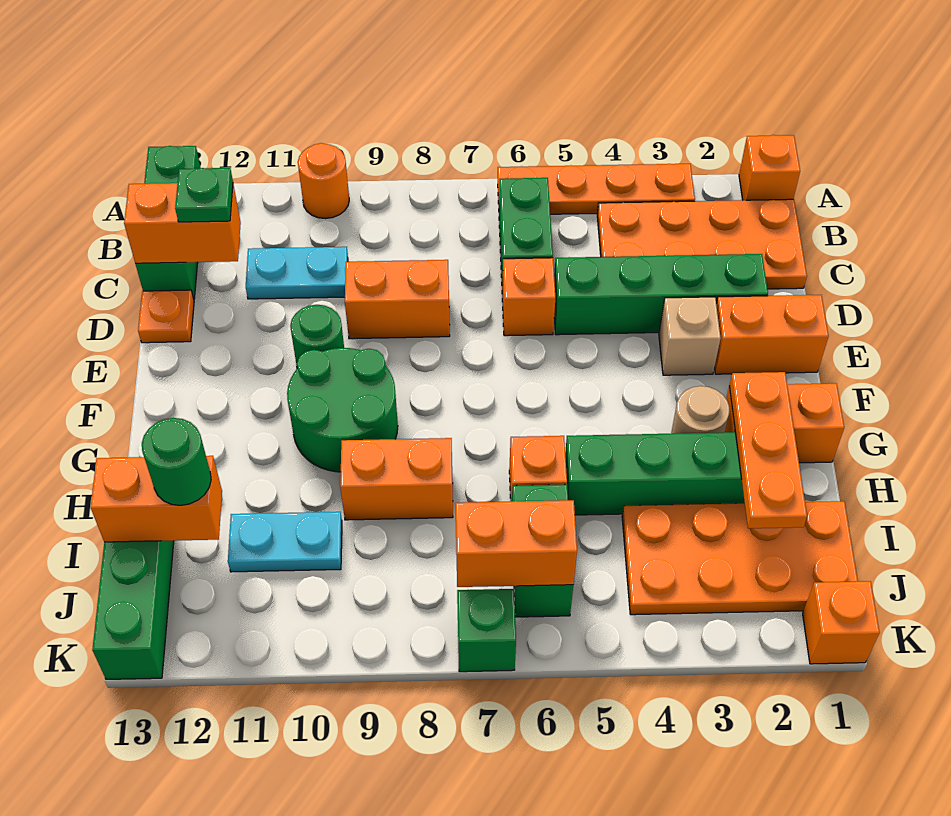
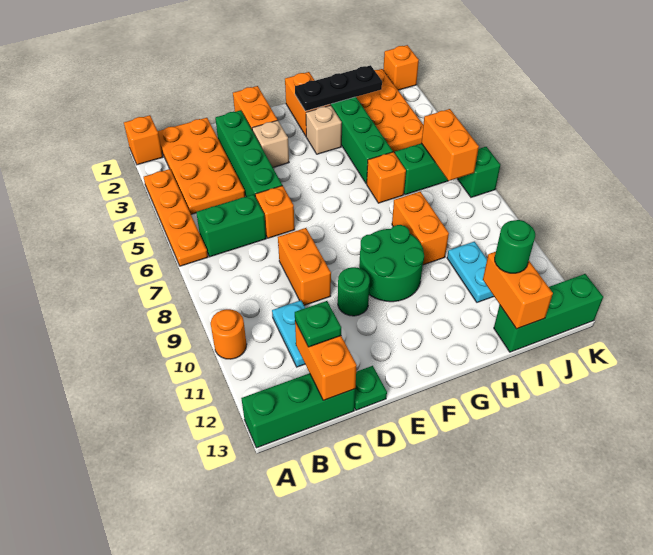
orange plate D13 level 1 -> green plate D13 level 1
orange plate G2:I2 level 2 -> black plate G2:I2 level 2
tan round brick G3 level 1 -> tan brick G3 level 1

